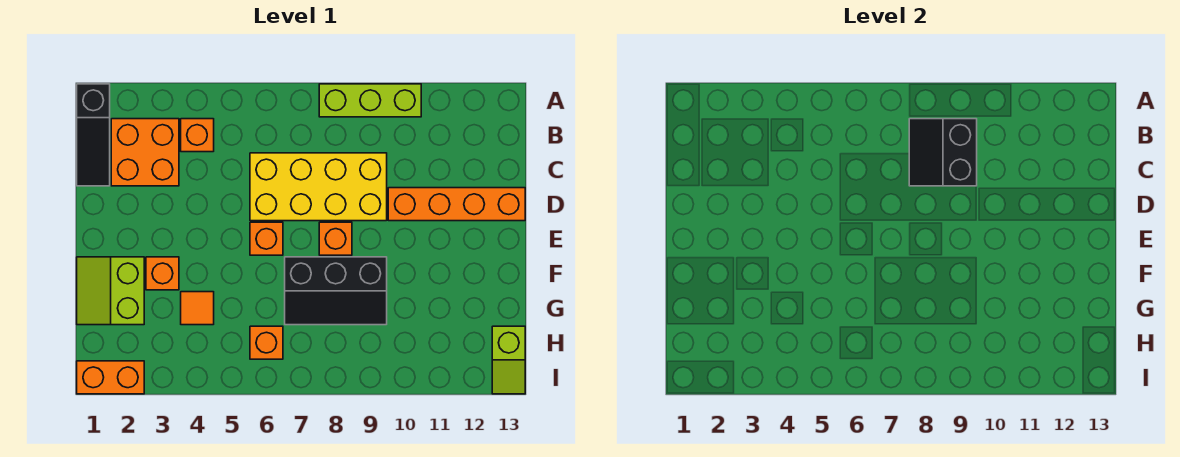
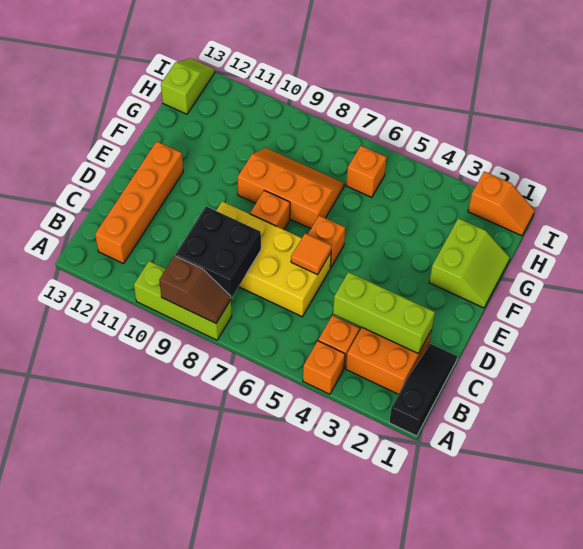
none -> brown slope A8:A9 level 2 top 9
black slope B8:C9 level 2 top 9 -> black brick B8:C9 level 2
none -> lime brick C2:C4 level 2
orange brick D10:D13 level 1 -> orange brick B12:E12 level 1
orange brick F3 level 1 -> orange brick A4 level 1
black slope F7:G9 level 1 top F -> orange slope F7:G9 level 1 top F
orange tile G4 level 1 -> orange tile D6 level 2
orange brick I1:I2 level 1 -> orange slope I1:I2 level 1 top 2

